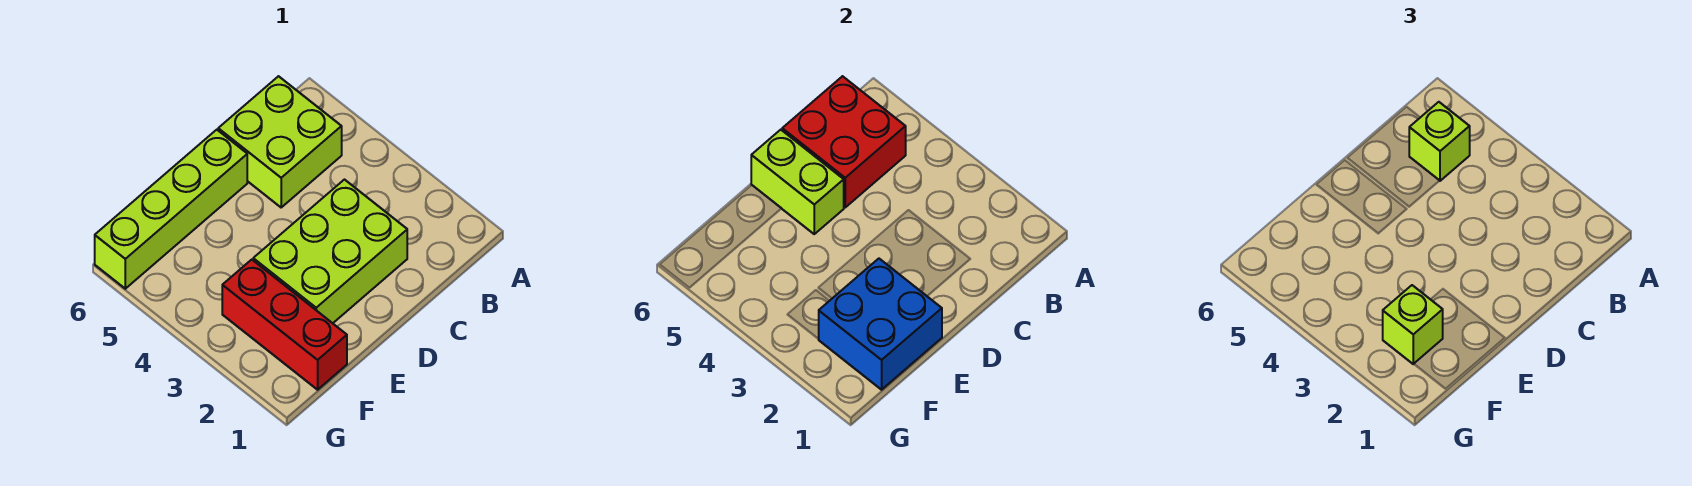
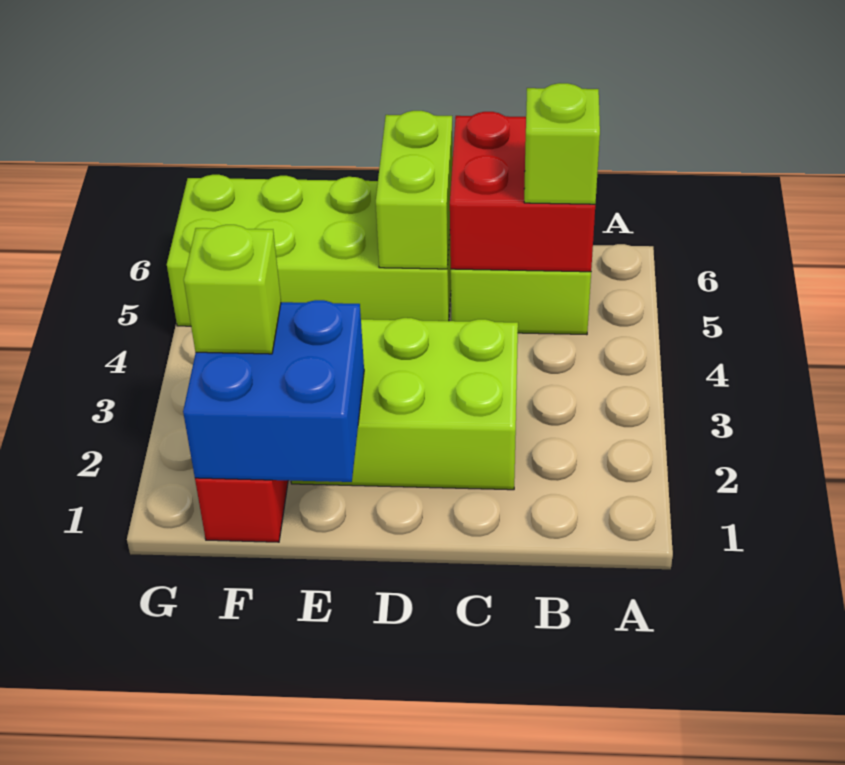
lime brick D6:G6 level 1 -> lime brick D5:G6 level 1

